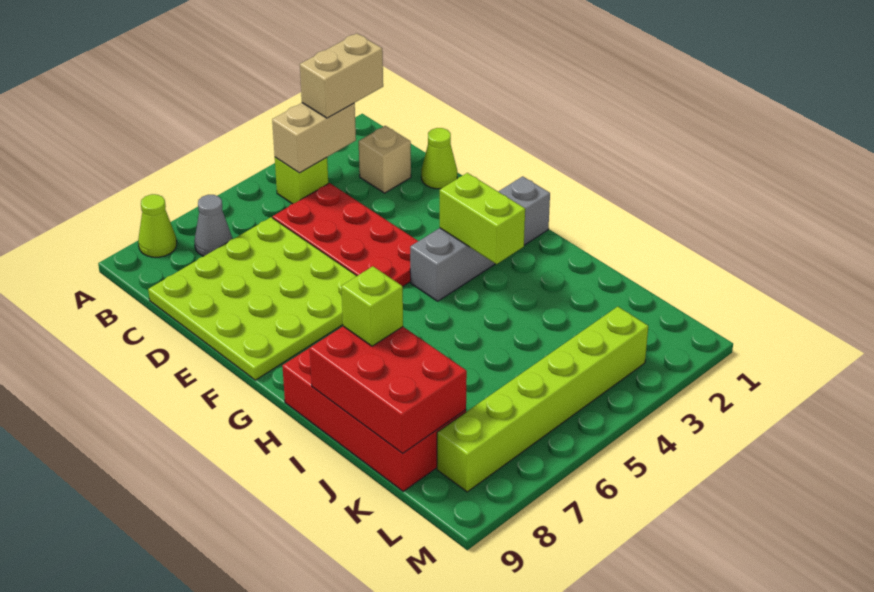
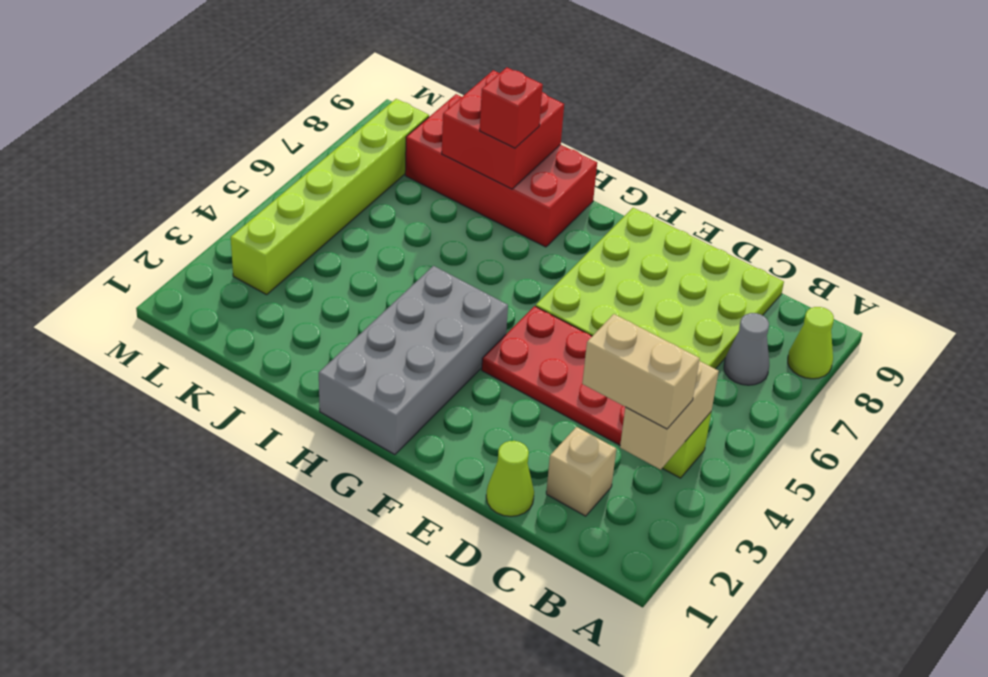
tan brick B2:B3 level 3 -> tan brick B3:C3 level 3
grey brick G1:G4 level 1 -> grey brick G1:H4 level 1
lime brick G3:H3 level 2 -> none
red brick I8:K9 level 2 -> red brick I8:J9 level 2
lime brick I8 level 3 -> red brick I8 level 3

